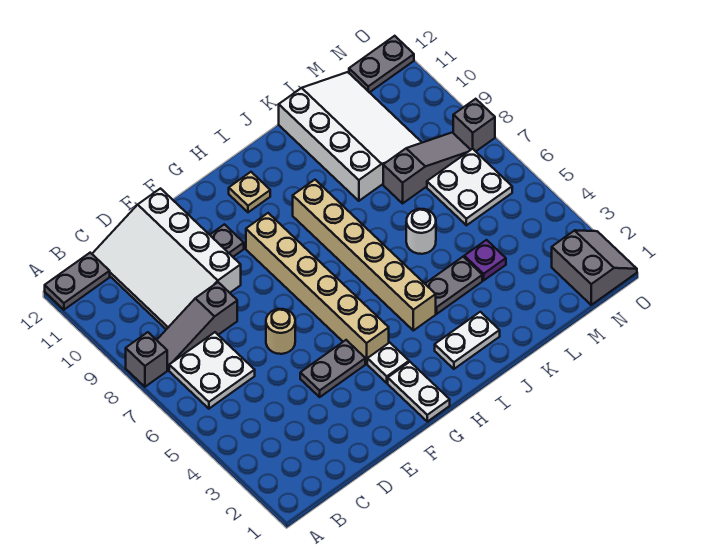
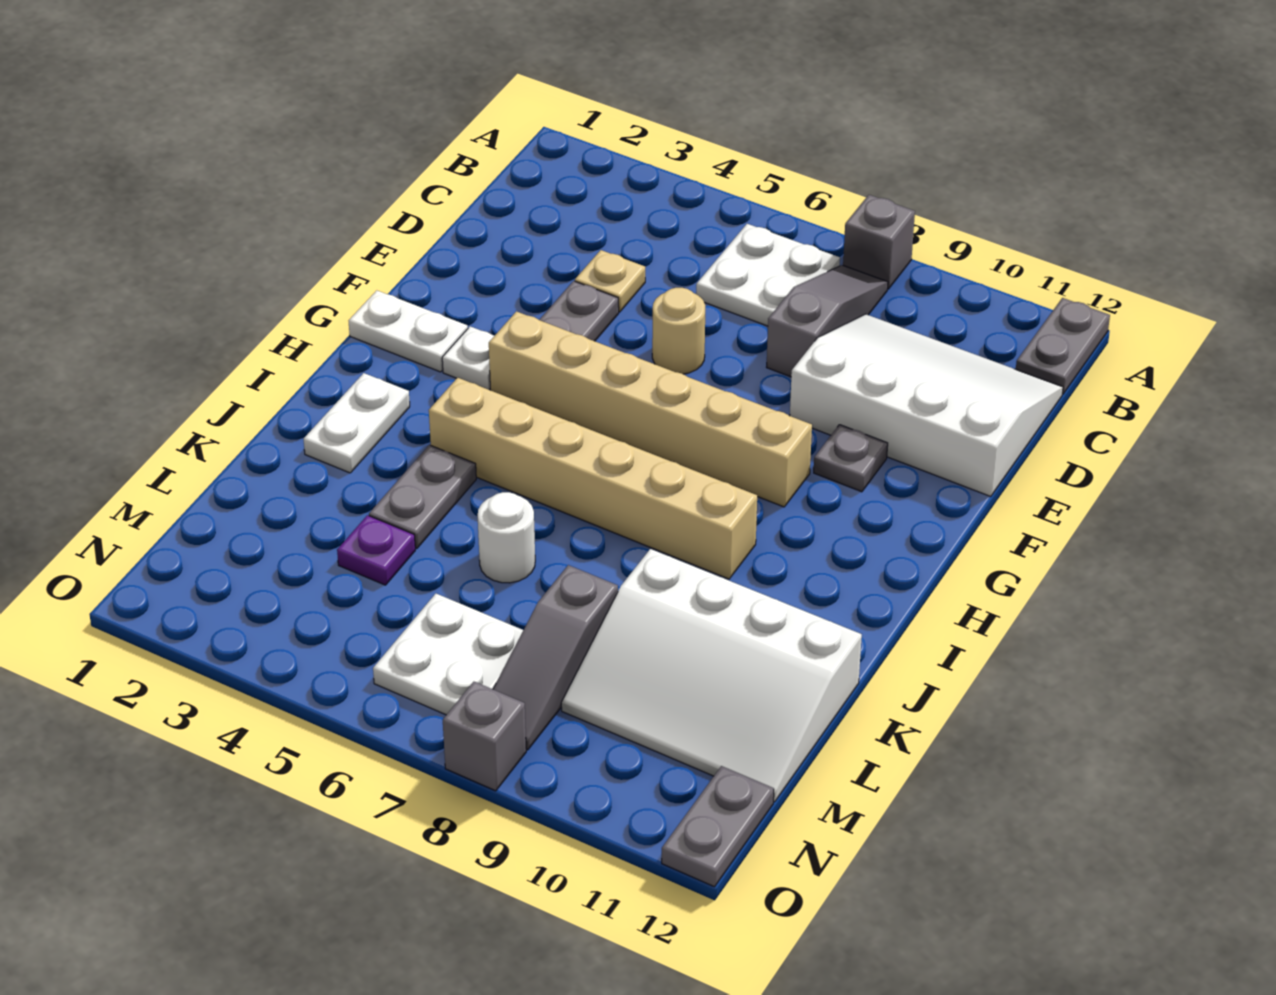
tan plate H11 level 1 -> tan plate D4 level 1
grey slope N1:O2 level 1 top N -> none

